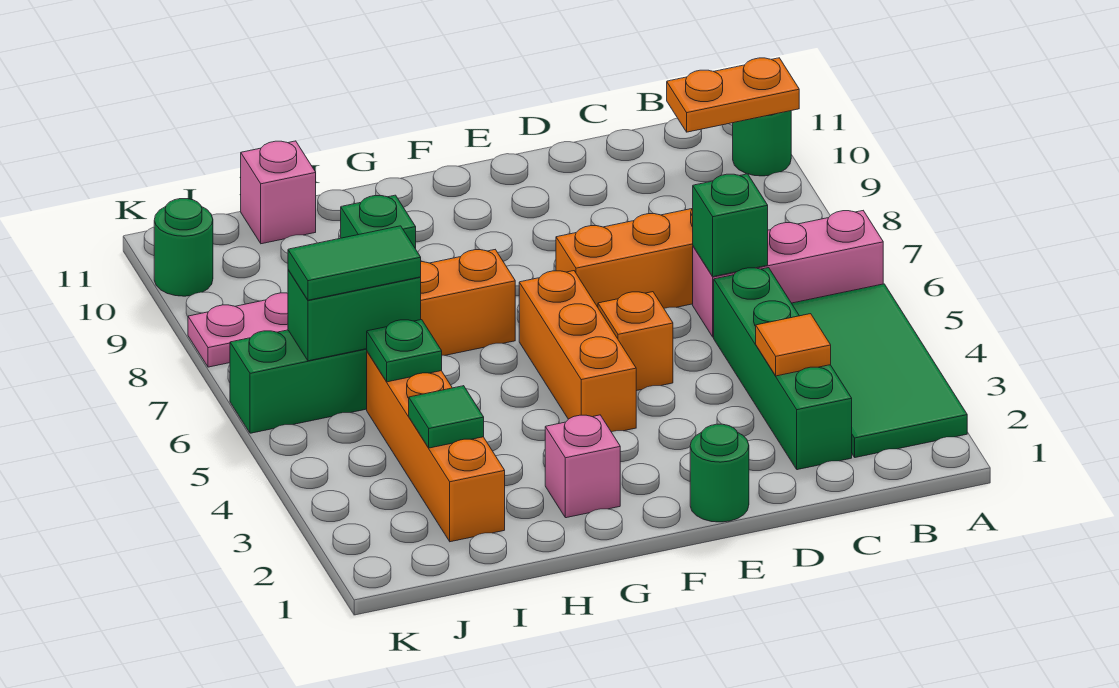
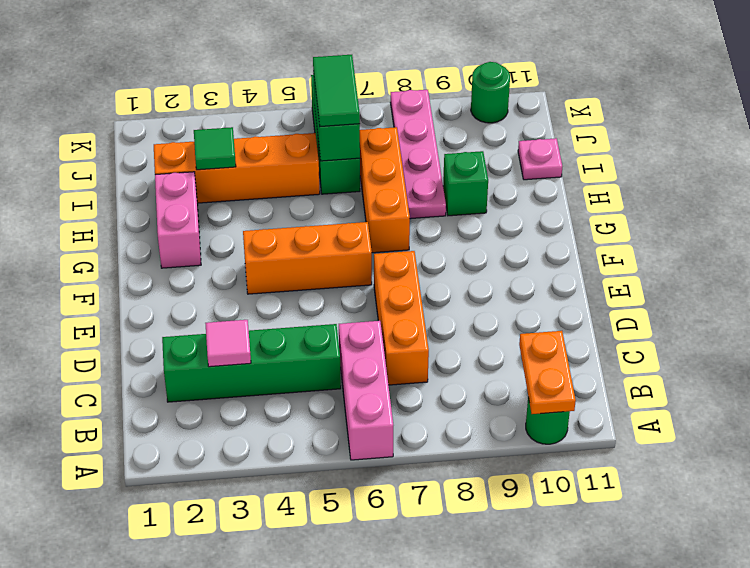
green tile A2:B5 level 1 -> none
orange tile C3 level 2 -> pink tile C3 level 2
green brick C6 level 2 -> none
green round brick E1 level 1 -> none
orange brick E5 level 1 -> none
pink brick G2 level 1 -> pink brick G2:H2 level 1
green plate I5 level 2 -> none
pink brick I11 level 1 -> pink plate I11 level 1

